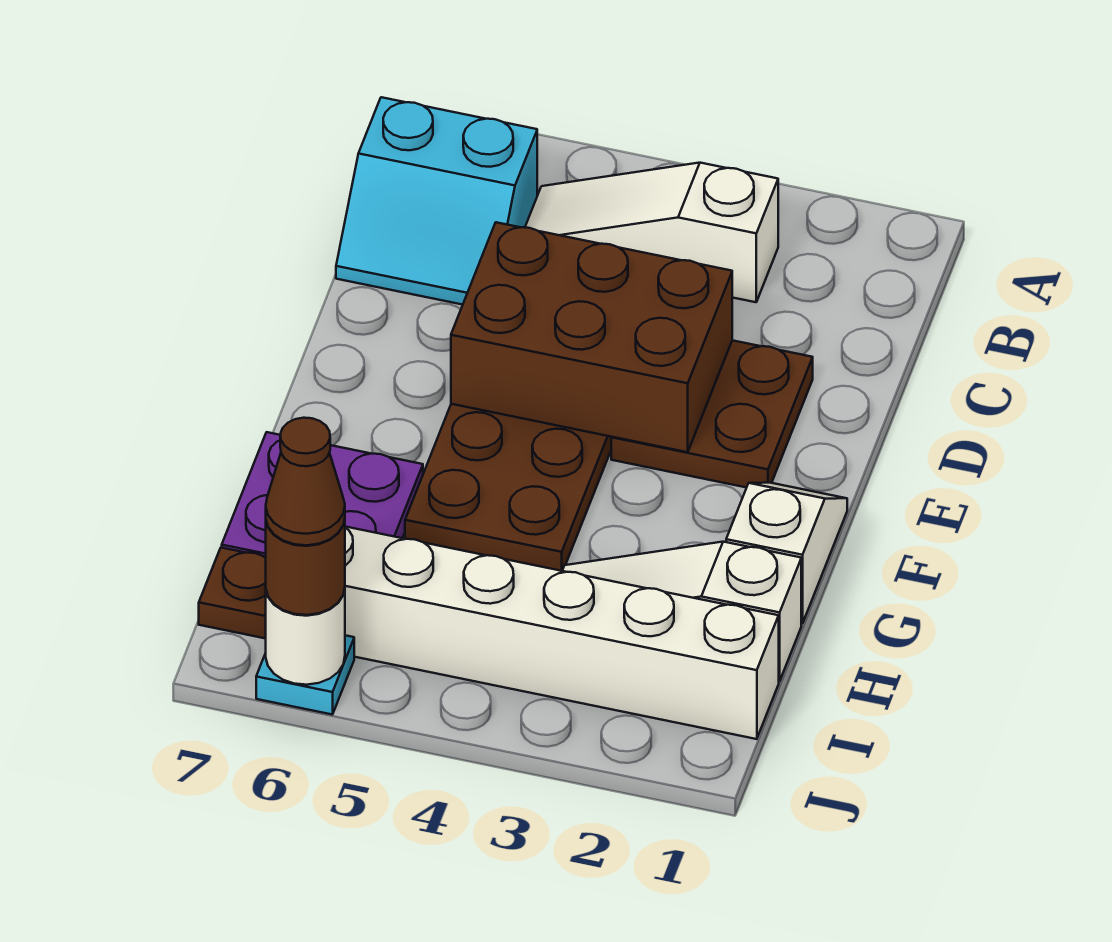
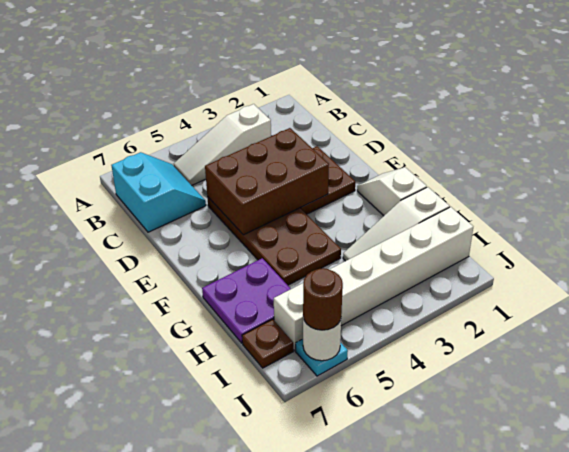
cyan slope B6:C7 level 1 top B -> cyan slope B6:C7 level 1 top 7
brown cone J6 level 4 -> none

